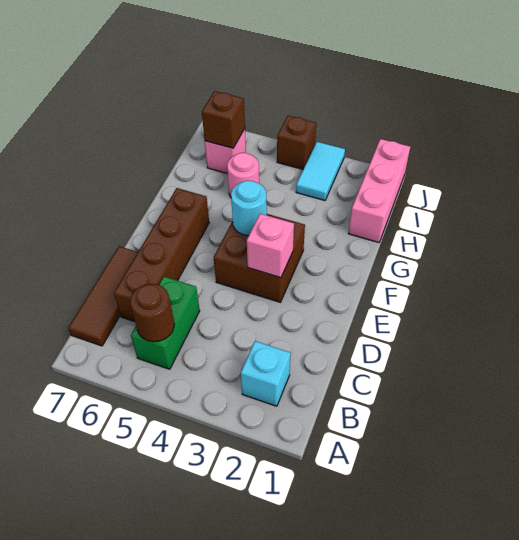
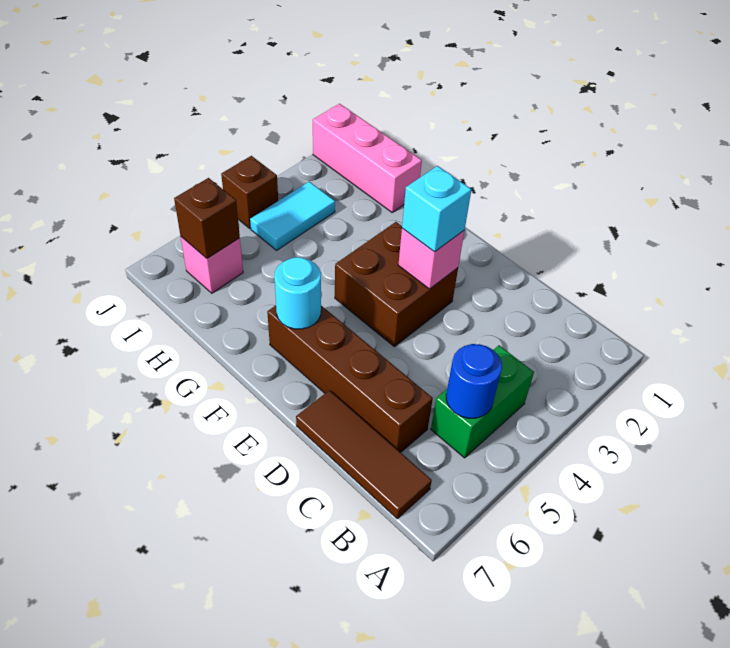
cyan brick B2 level 1 -> cyan brick E3 level 3
green brick B5:C5 level 1 -> green brick B4:B5 level 1
brown round brick B5 level 2 -> blue round brick B5 level 2
cyan round brick F4 level 2 -> cyan round brick F6 level 2
pink round brick H5 level 1 -> none
cyan tile I3:J3 level 1 -> cyan tile I3:I4 level 1

